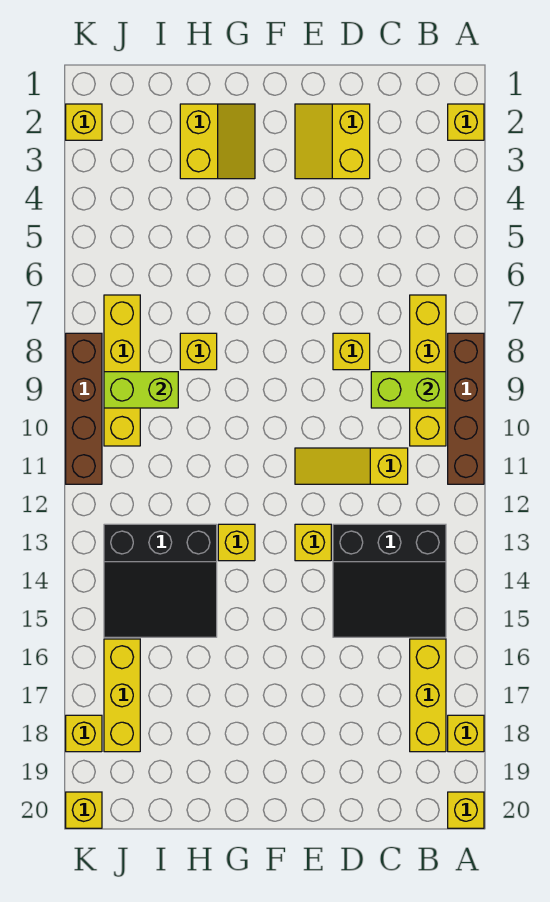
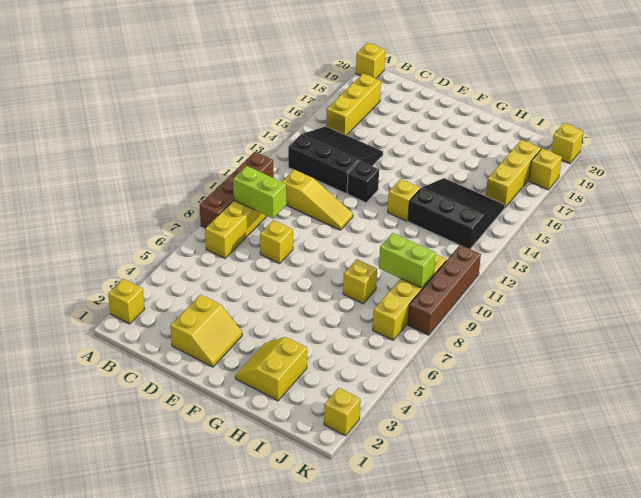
yellow brick A18 level 1 -> none
yellow brick E13 level 1 -> black brick E13 level 1

